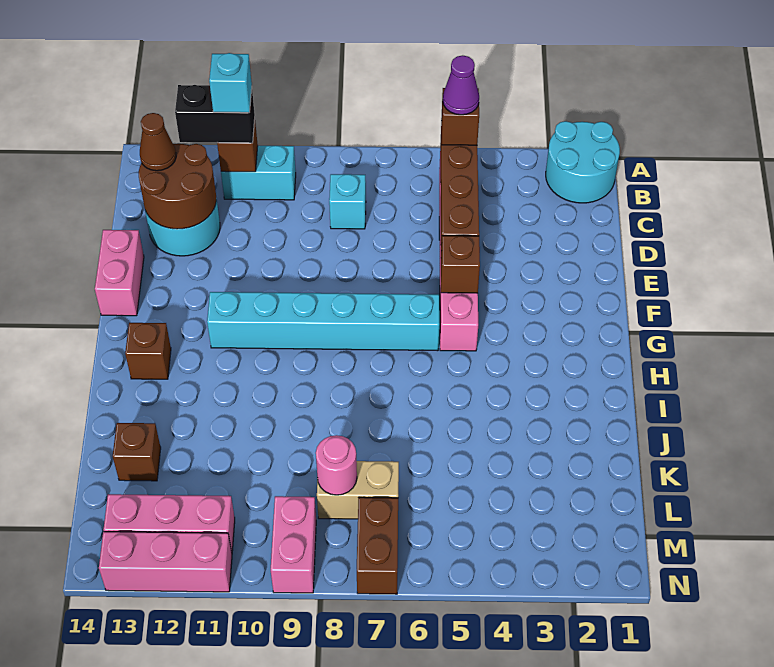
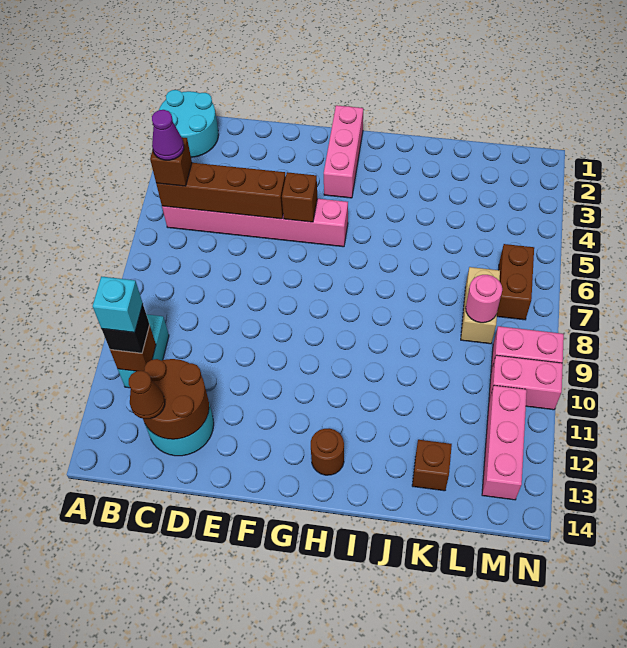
black brick B11:B12 level 3 -> black brick B11 level 3
cyan brick C8 level 1 -> none
pink brick E14:F14 level 1 -> pink brick M10:N10 level 1
cyan brick G6:G11 level 1 -> none
brown brick H13 level 1 -> brown round brick H13 level 1
brown brick M7:N7 level 1 -> brown brick M6:M7 level 1
pink brick N11:N13 level 1 -> pink brick G1:G3 level 1

